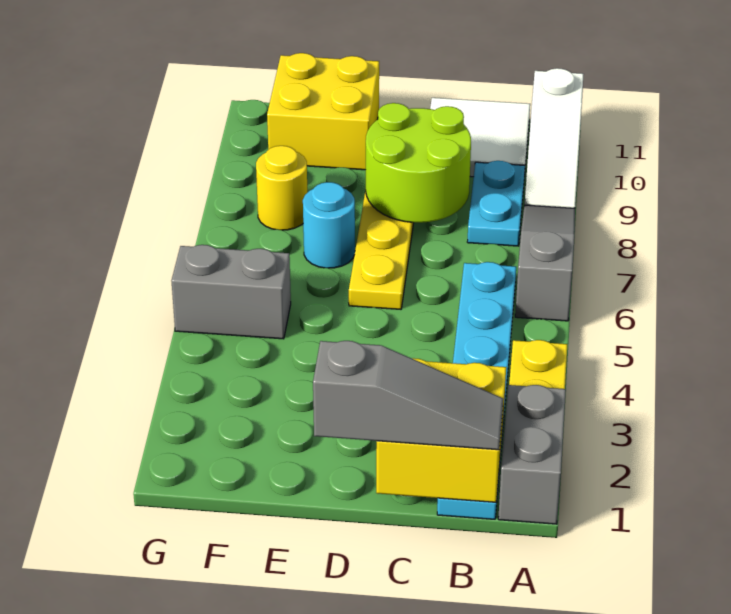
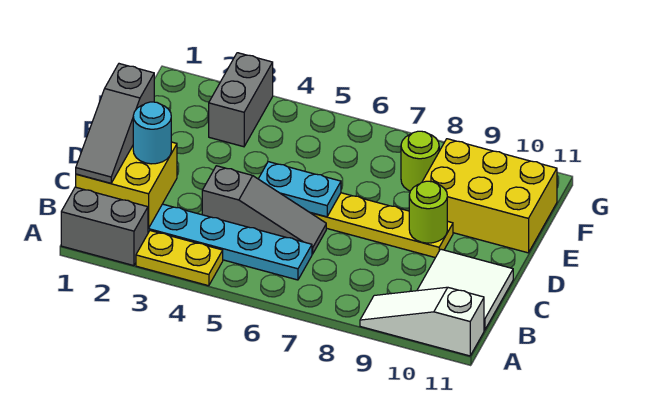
grey slope A6:A8 level 1 top 6 -> grey slope C4:C6 level 1 top 4
cyan plate B8:B9 level 1 -> cyan plate D5:D6 level 2
lime round brick C8:D9 level 2 -> lime round brick D9 level 2
cyan round brick E7 level 1 -> cyan round brick C2 level 3
yellow brick E10:F11 level 1 -> yellow brick E9:F11 level 1
grey brick F5:G5 level 1 -> grey brick F3:G3 level 1
yellow round brick F8 level 1 -> lime round brick F8 level 1

